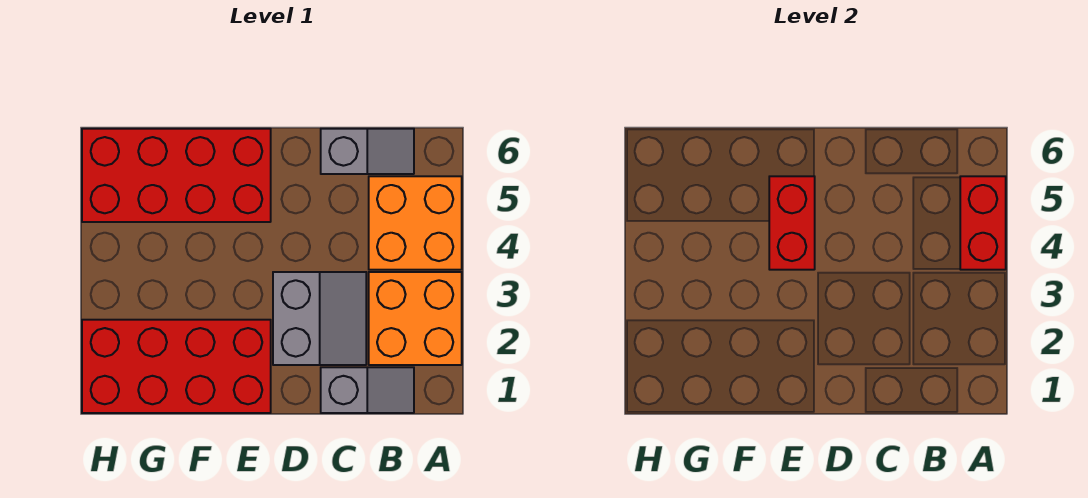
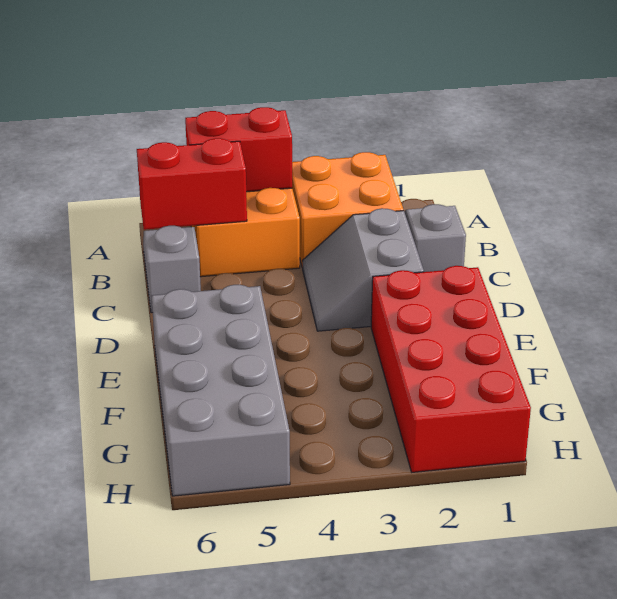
grey slope C2:D3 level 1 top D -> grey slope C2:D3 level 1 top 2
red brick E4:E5 level 2 -> red brick B5:B6 level 2
red brick E5:H6 level 1 -> grey brick E5:H6 level 1

